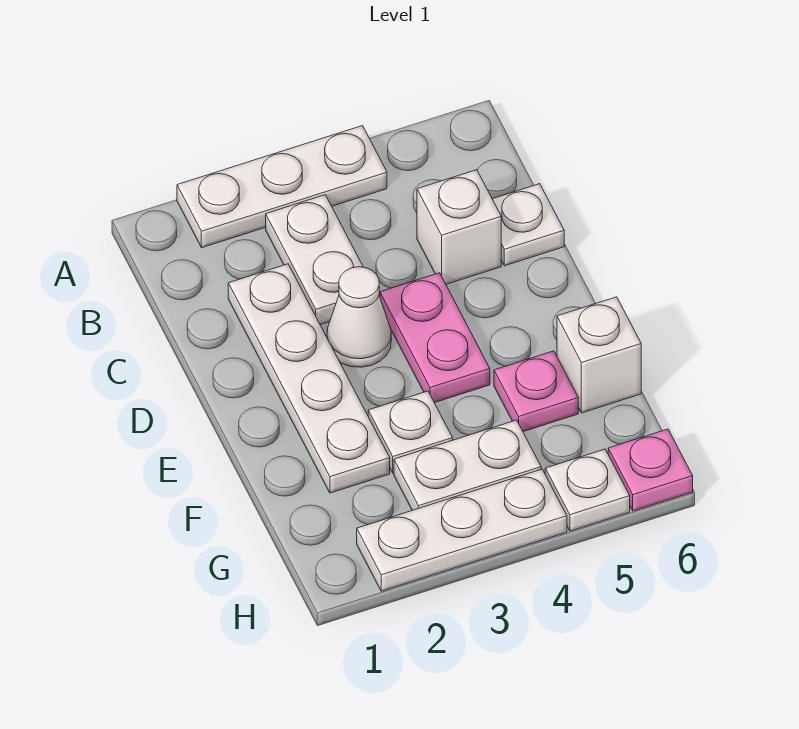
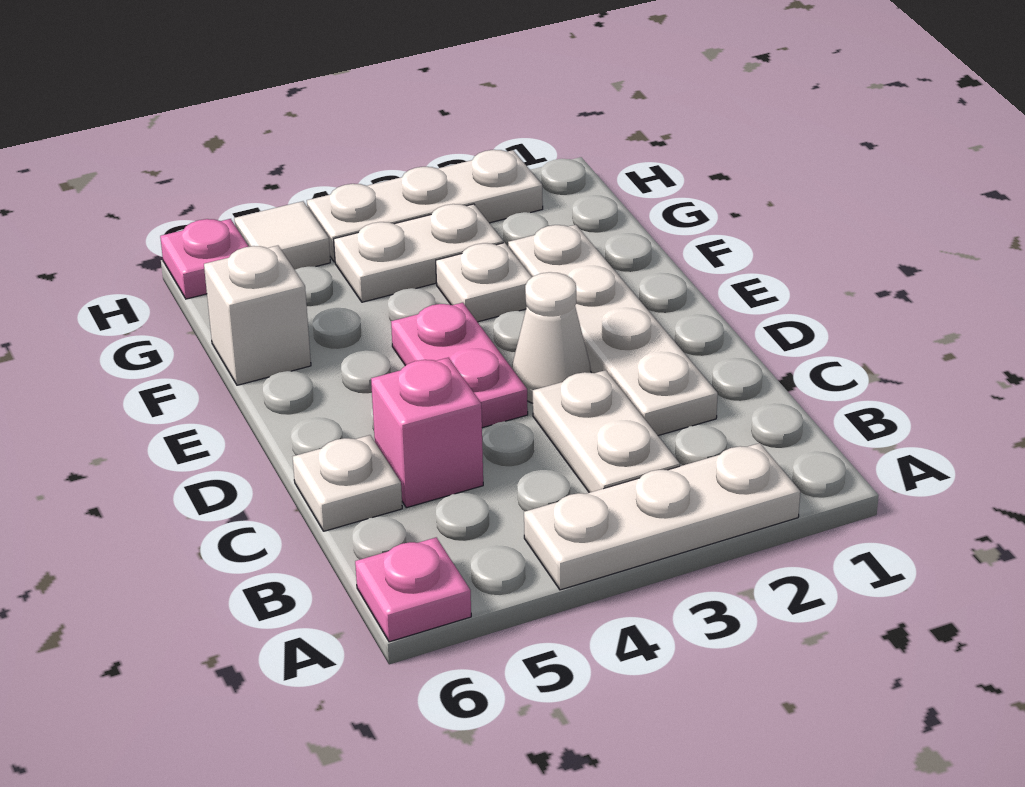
white brick C5 level 1 -> pink brick C5 level 1
pink plate F5 level 1 -> pink plate A6 level 1
white plate H5 level 1 -> white tile H5 level 1

